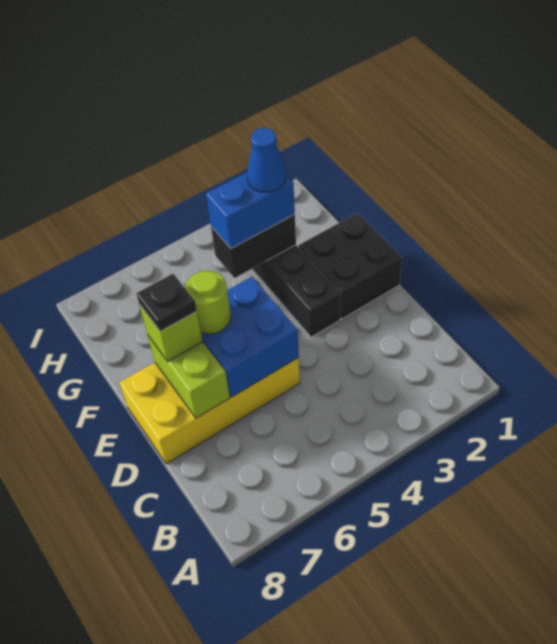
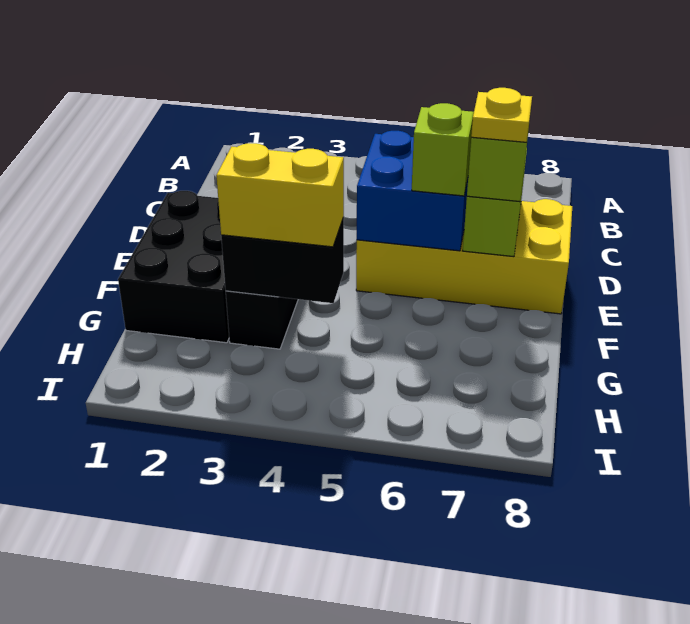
black brick E1:F2 level 1 -> black brick E1:G2 level 1
lime round brick E6 level 3 -> lime brick E6 level 3
black plate E7 level 4 -> yellow plate E7 level 4
blue brick G3:G4 level 3 -> yellow brick G3:G4 level 3
blue cone G3 level 4 -> none

